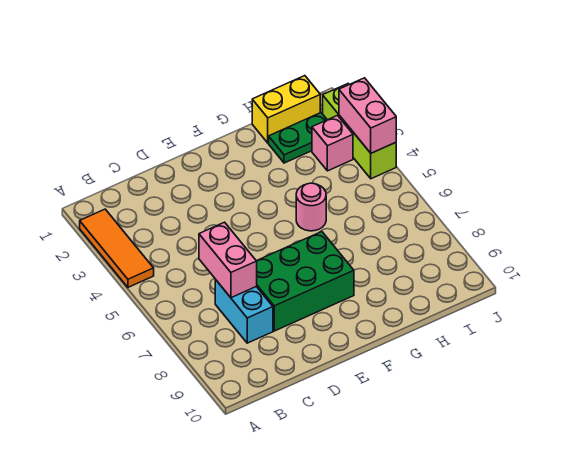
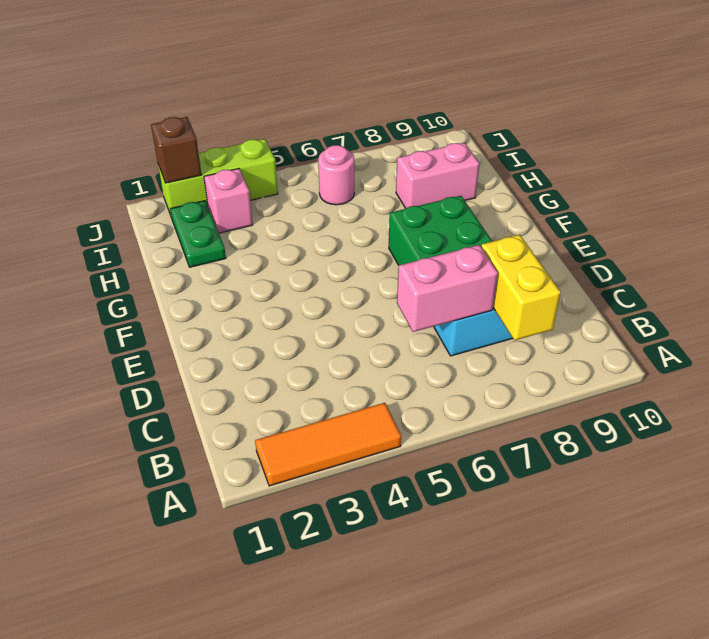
pink round brick G5 level 1 -> pink round brick I6 level 1
yellow brick H1:I1 level 1 -> yellow brick B8:C8 level 2
none -> brown brick J2 level 2
pink brick J3:J4 level 2 -> pink brick H8:H9 level 1

